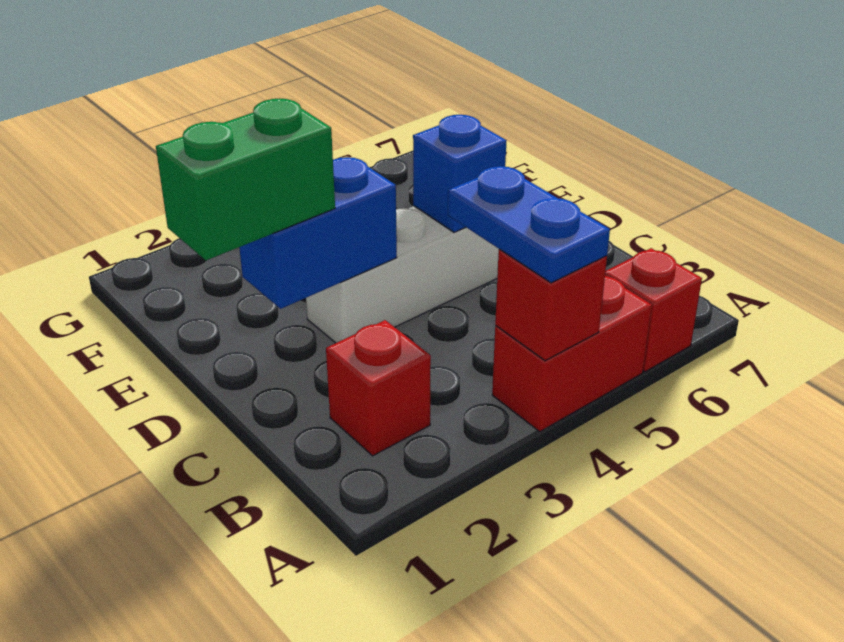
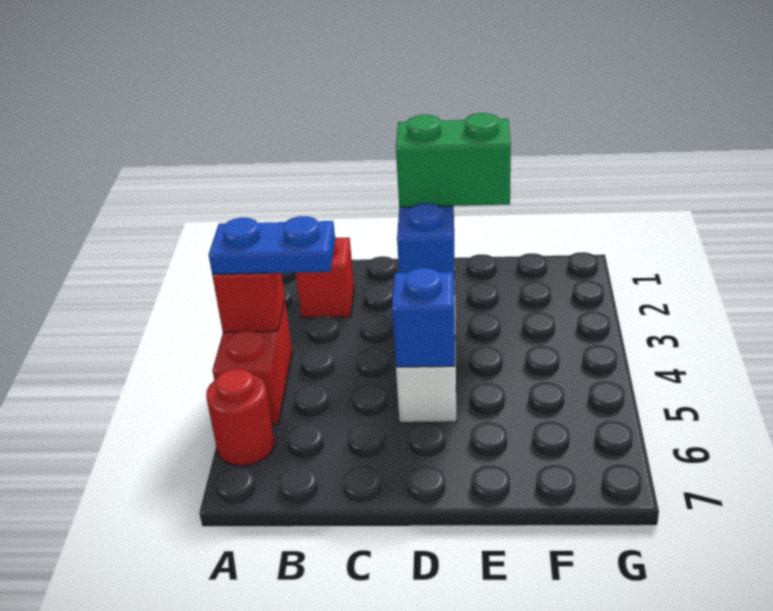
red brick A6 level 1 -> red round brick A6 level 1
green brick D1:D2 level 3 -> green brick D2:E2 level 3

